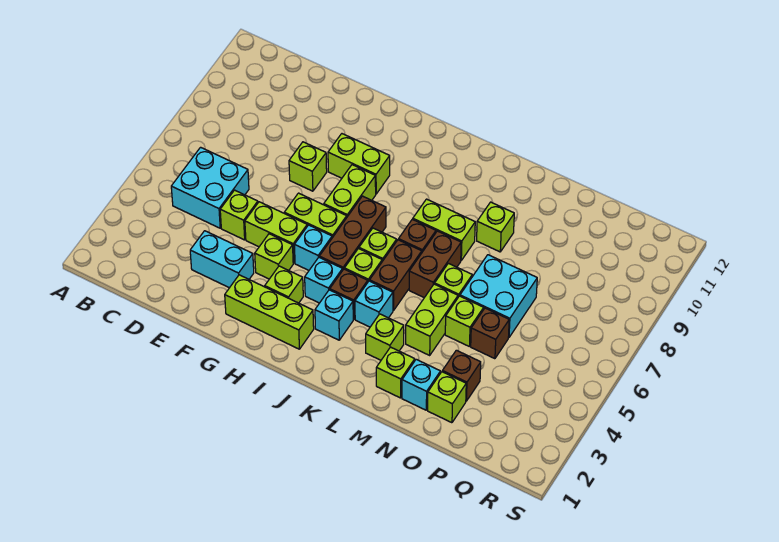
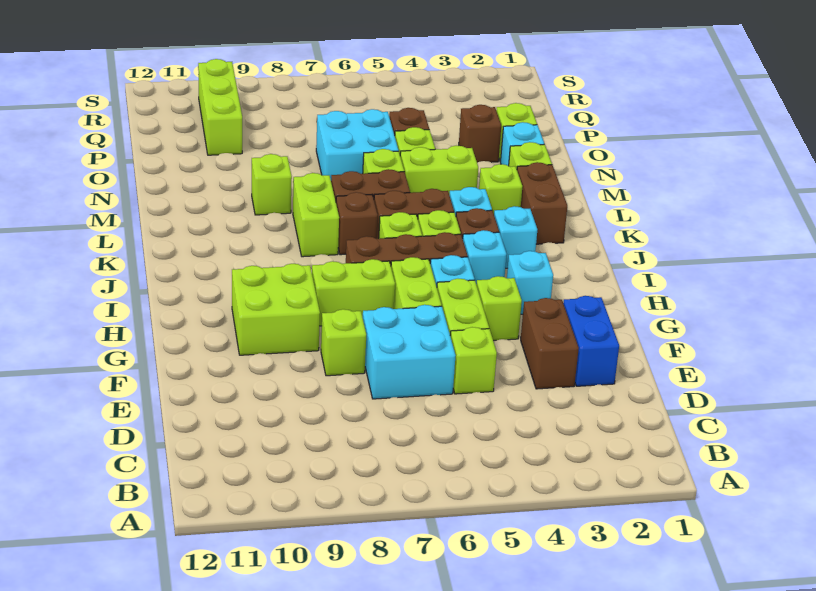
cyan brick C5:D6 level 1 -> cyan brick E6:F7 level 1
none -> blue brick E2:F2 level 1
cyan brick E3:F3 level 1 -> brown brick E3:F3 level 1
lime brick G2:I2 level 1 -> lime brick P10:R10 level 1
lime brick G9:H9 level 1 -> lime brick G9:H10 level 1
lime brick H3 level 1 -> cyan brick H3 level 1
none -> brown brick K2:L2 level 1

